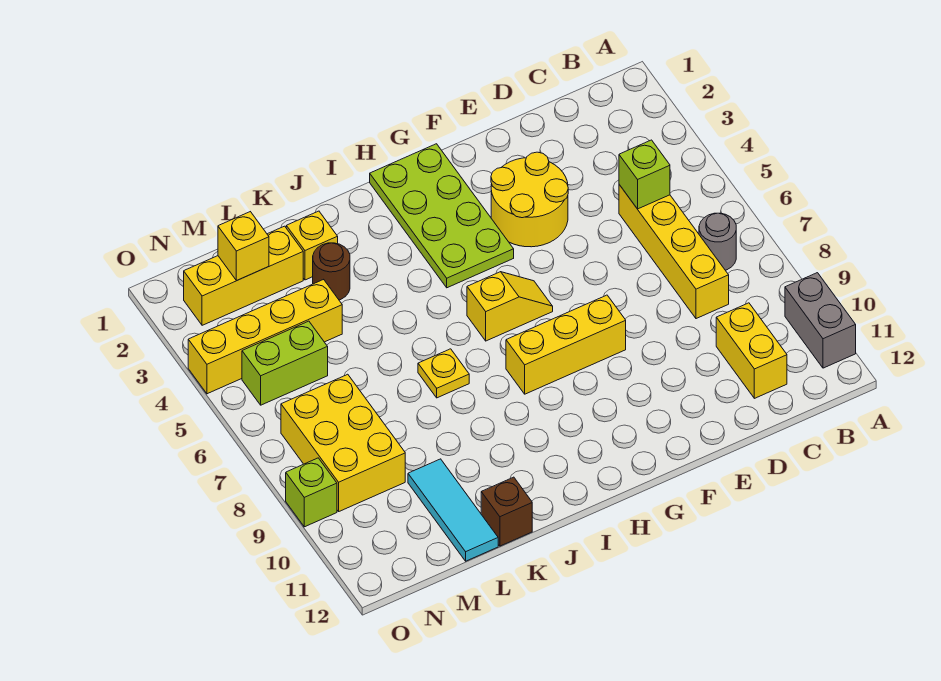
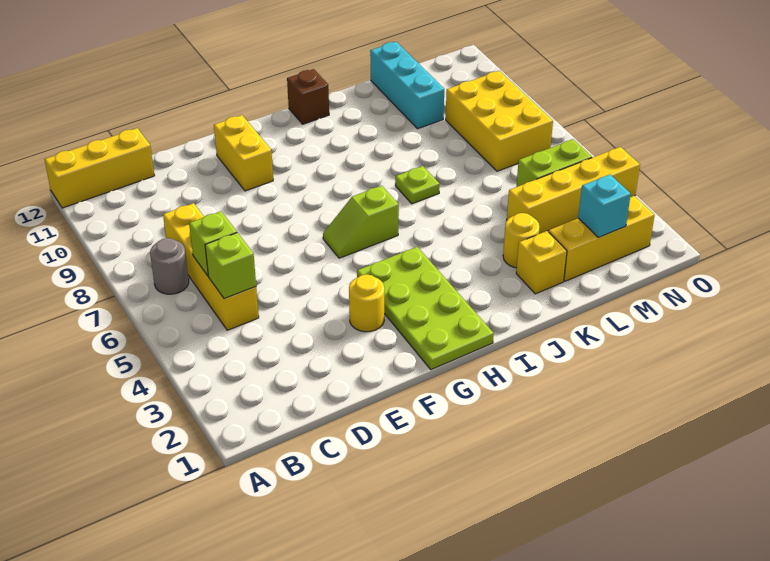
grey brick A10:A11 level 1 -> none
yellow brick C10:C11 level 1 -> yellow brick F10:F11 level 1
yellow round brick E3:F4 level 1 -> yellow round brick F3 level 1
yellow brick F8:H8 level 1 -> yellow brick A12:C12 level 1
yellow slope G6:H6 level 1 top H -> lime slope G6:H6 level 1 top H
yellow plate J7 level 1 -> lime plate J7 level 1
brown round brick K3 level 1 -> yellow round brick K3 level 1
brown brick K12 level 1 -> brown brick I12 level 1
cyan tile L10:L12 level 1 -> cyan brick L10:L12 level 1
yellow brick M2 level 2 -> cyan brick M2 level 2
lime brick O9 level 1 -> lime brick C6 level 2

